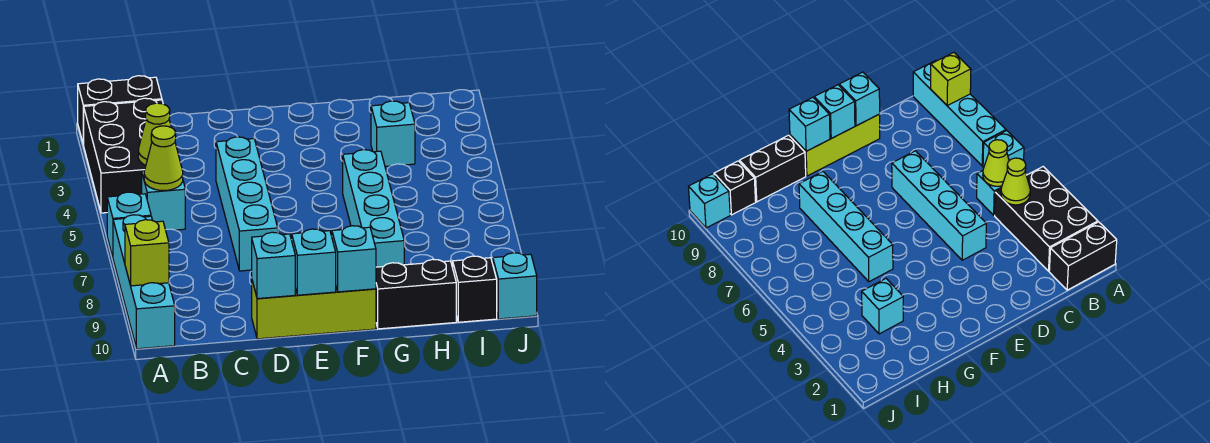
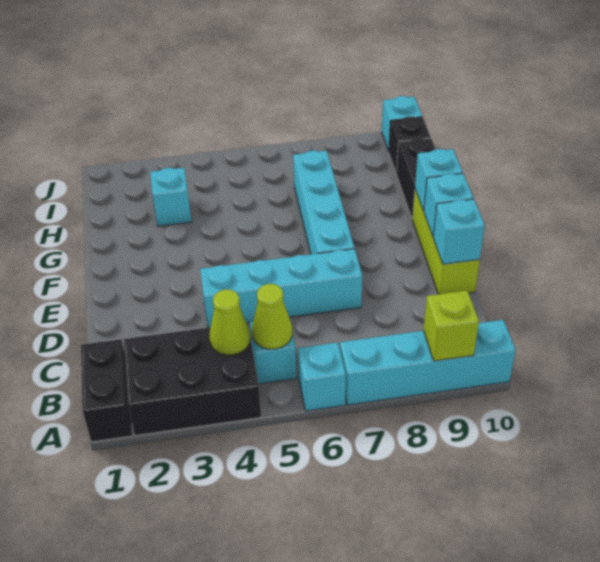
cyan brick G5:G8 level 1 -> cyan brick E7:H7 level 1

